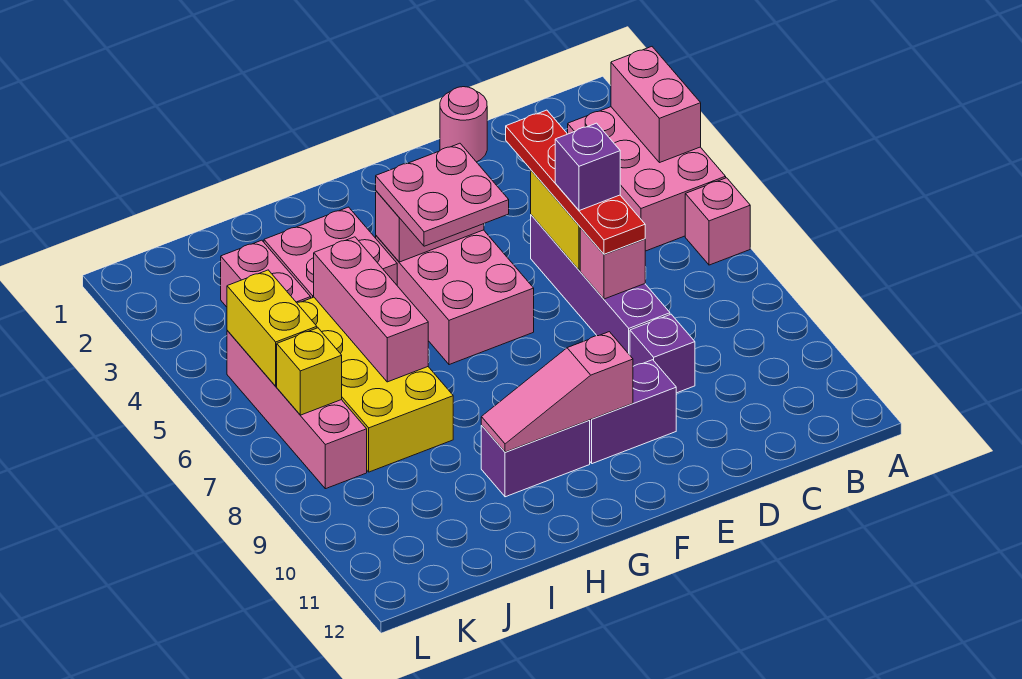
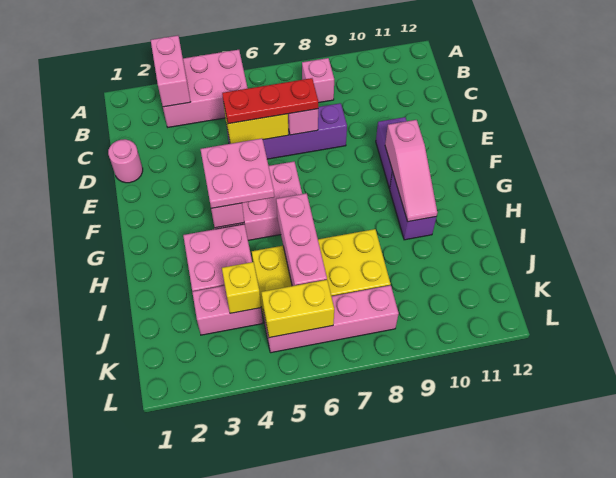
pink brick A3:A4 level 2 -> pink brick A3:B3 level 2
pink brick A6 level 1 -> pink brick B8 level 1
red plate D4:D7 level 3 -> red plate D5:D7 level 3
purple brick D6 level 4 -> none
purple brick D9 level 1 -> none
pink brick I5:I7 level 2 -> pink brick H6:J6 level 2
yellow brick K7 level 2 -> yellow brick J4 level 2

